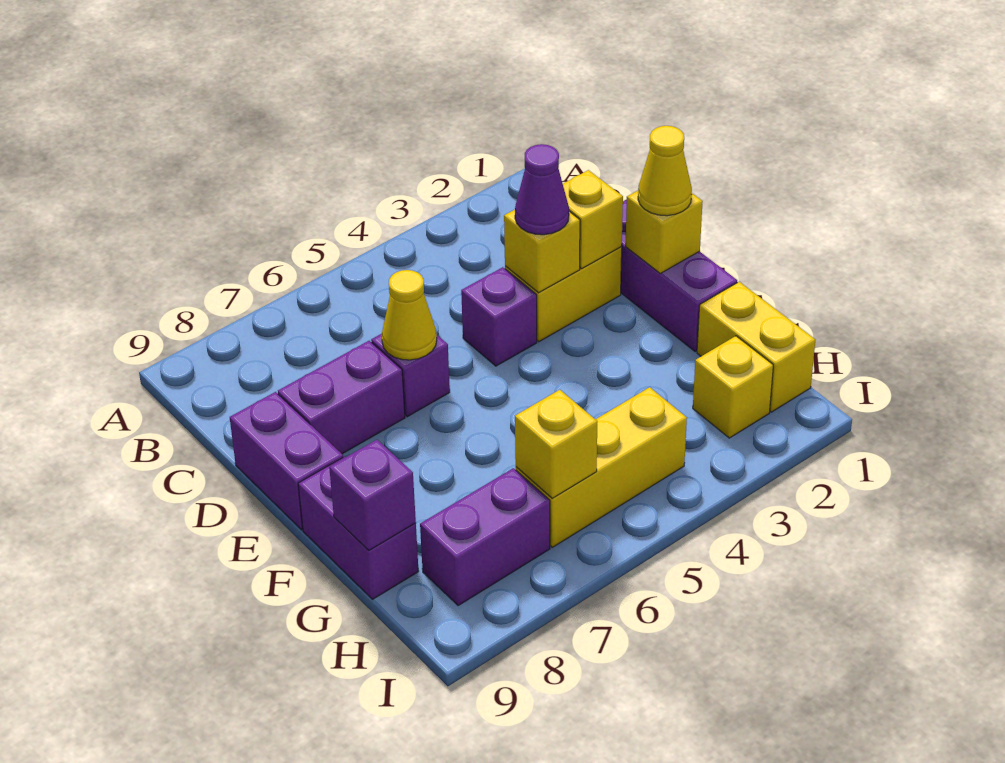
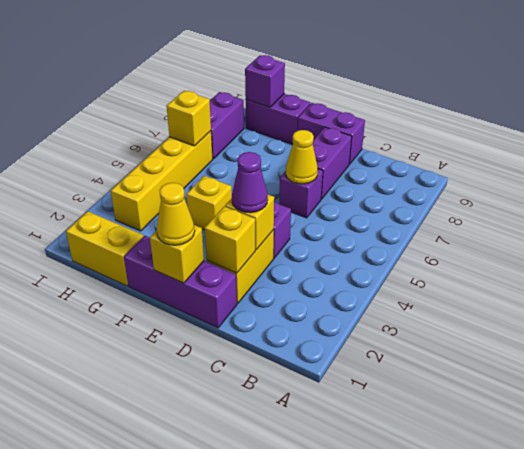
yellow brick H2 level 1 -> yellow brick F4 level 1
yellow brick H4:H6 level 1 -> yellow brick H3:H6 level 1

